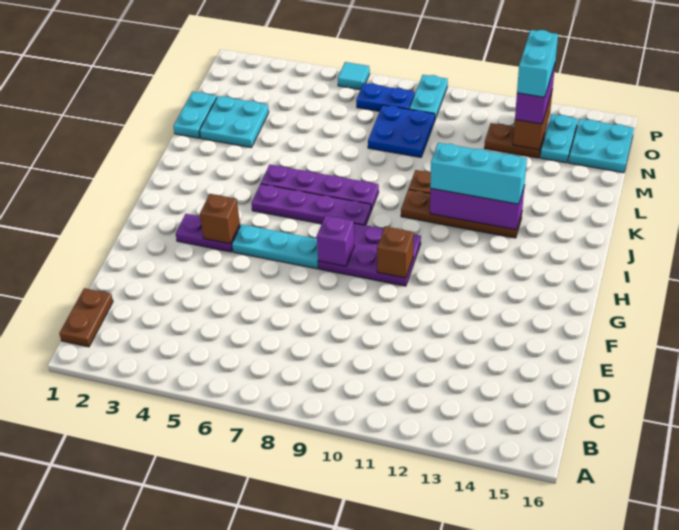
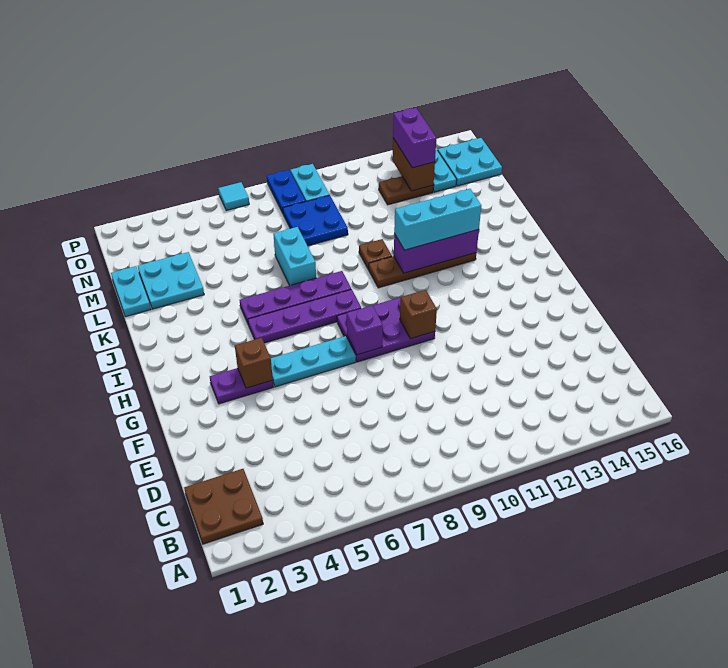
brown plate B1:C1 level 1 -> brown plate B1:C2 level 1
cyan brick N13:O13 level 4 -> cyan brick K7:L7 level 1
blue plate O7:O8 level 1 -> blue plate O8:P8 level 1

